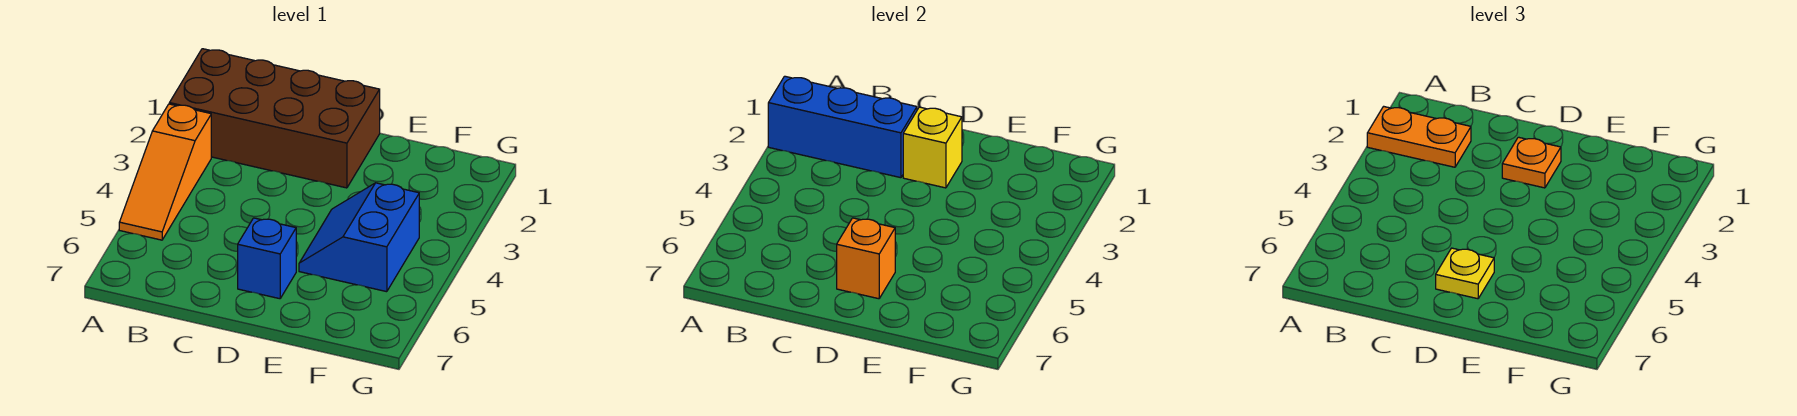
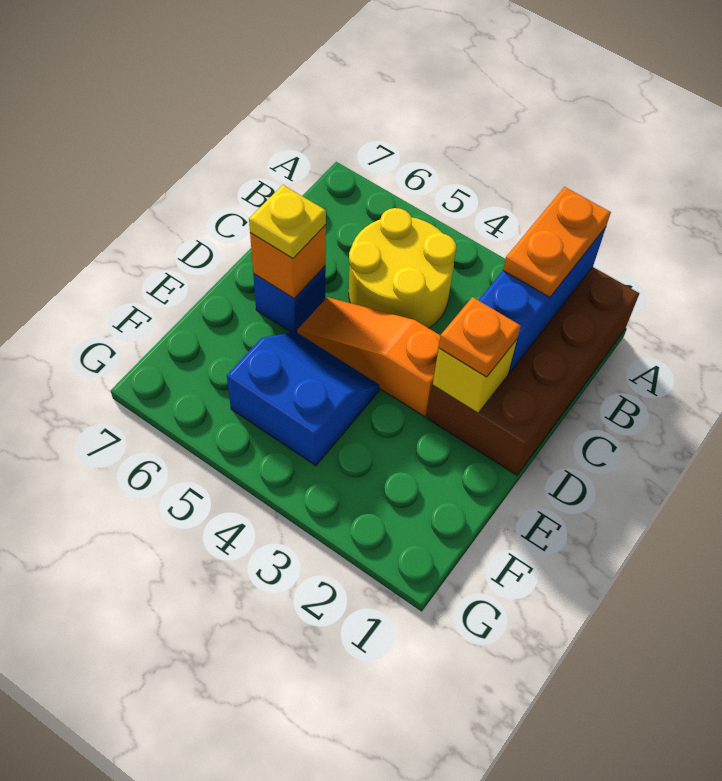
orange slope A3:A5 level 1 top 3 -> orange slope D3:D5 level 1 top 3
none -> yellow round brick B4:C5 level 1

